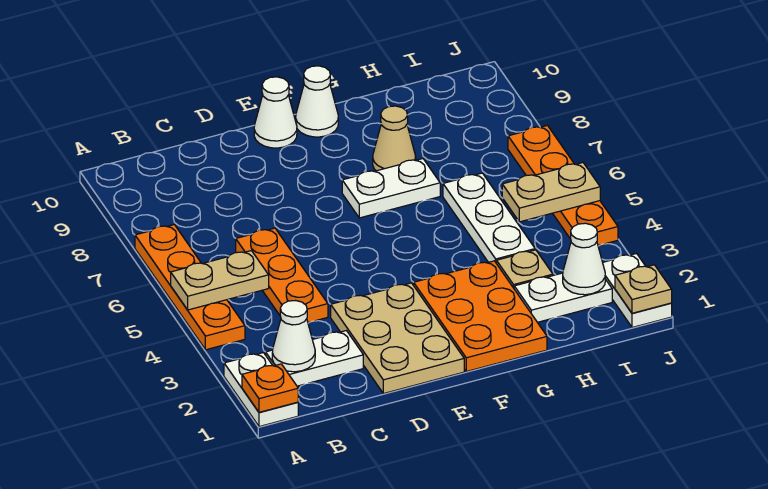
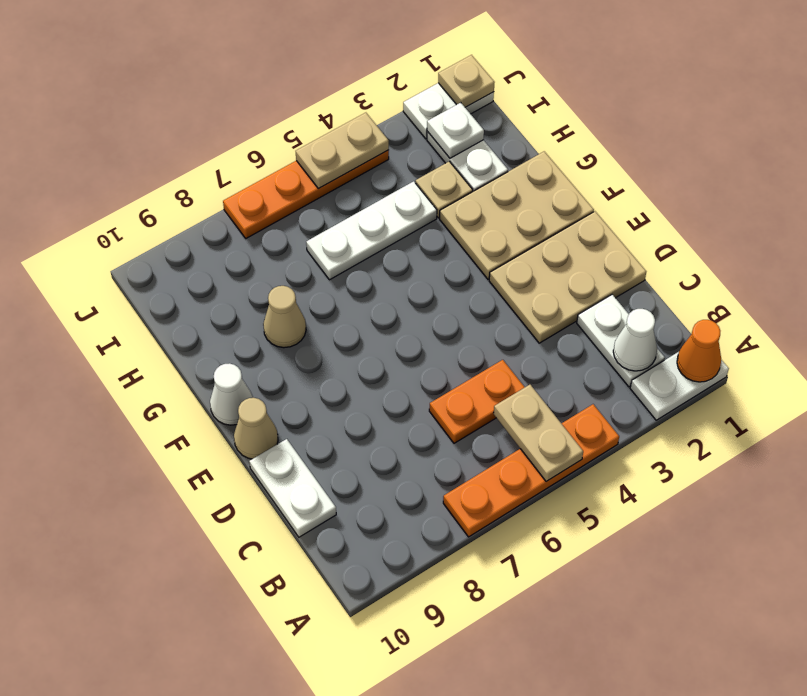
orange plate A1 level 2 -> orange cone A1 level 2
orange plate C4:C6 level 1 -> orange plate C5:C6 level 1
white cone E10 level 1 -> tan cone E10 level 1
orange plate F1:G3 level 1 -> tan plate F1:G3 level 1
white plate F7:G7 level 1 -> white plate C10:D10 level 1
white cone I2 level 2 -> white plate I2 level 2
tan plate I5:J5 level 2 -> tan plate J4:J5 level 2

